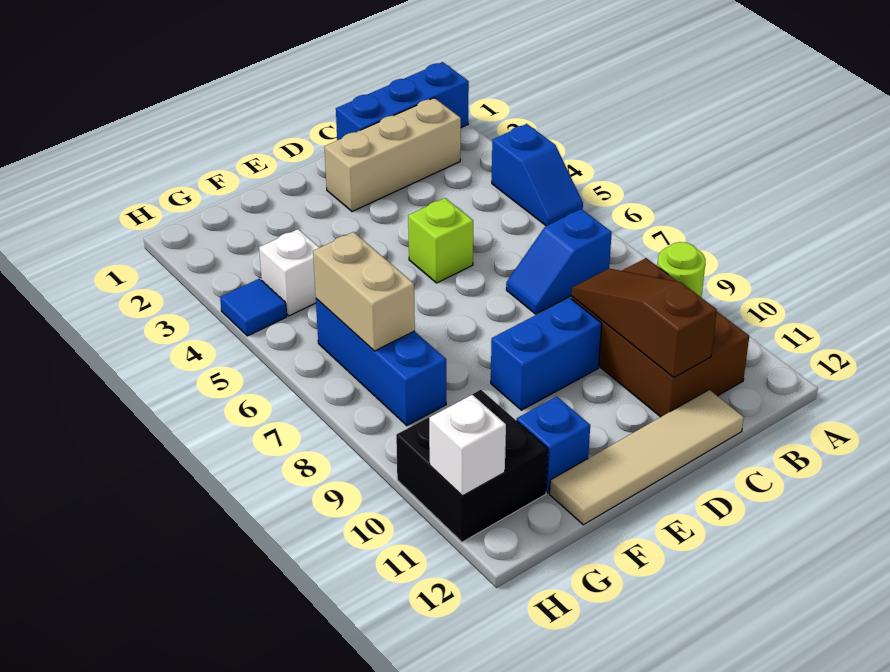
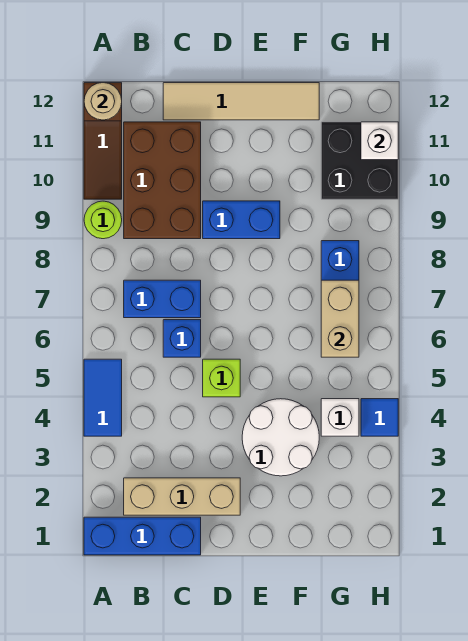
blue slope A4:A5 level 1 top 4 -> blue tile A4:A5 level 1
none -> tan round brick A12 level 2
blue slope B7:C7 level 1 top B -> blue brick B7:C7 level 1
brown slope C9:C11 level 2 top 11 -> brown slope A10:A12 level 1 top 12
none -> white round brick E3:F4 level 1
blue brick F11 level 1 -> blue brick C6 level 1

